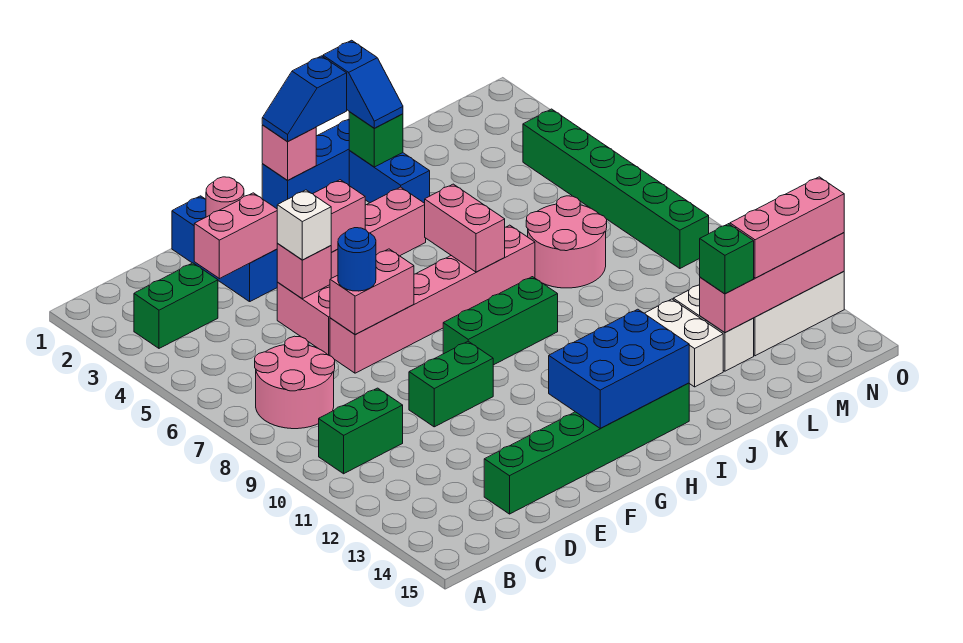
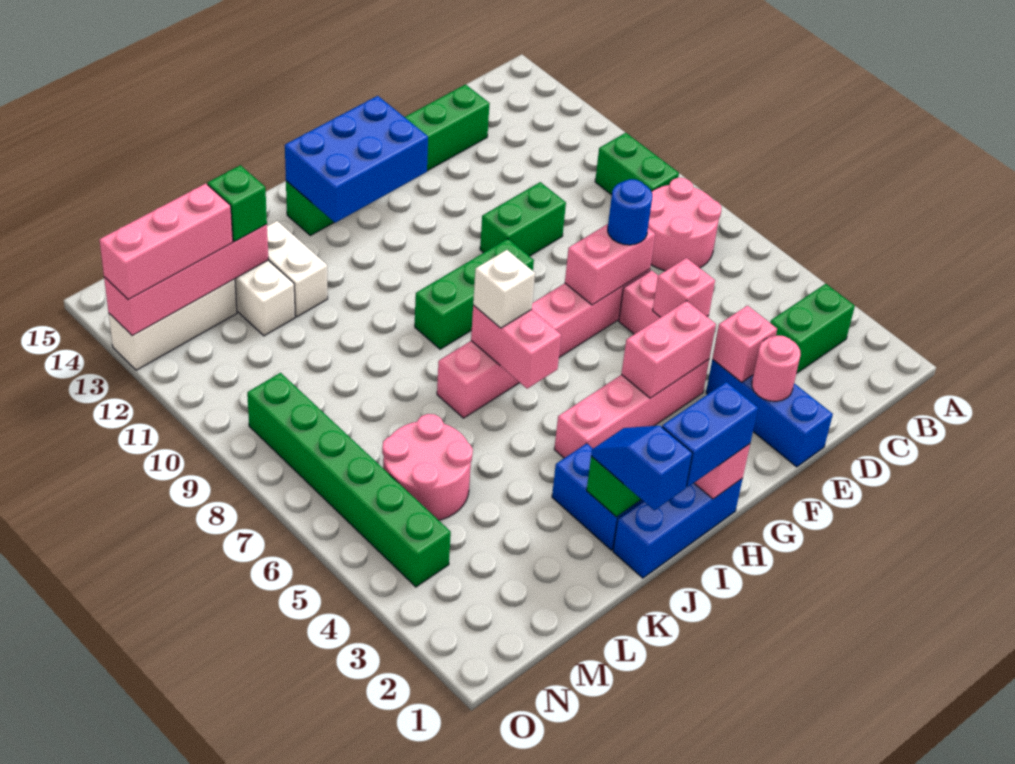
green brick B10:C10 level 1 -> green brick B9:B10 level 1
pink brick D3:E3 level 2 -> pink brick E3 level 2
white brick E5 level 3 -> white brick I7 level 3
blue slope H1:I1 level 3 top I -> blue brick H1:I1 level 3
pink round brick K7:L8 level 1 -> pink round brick L5:M6 level 1

